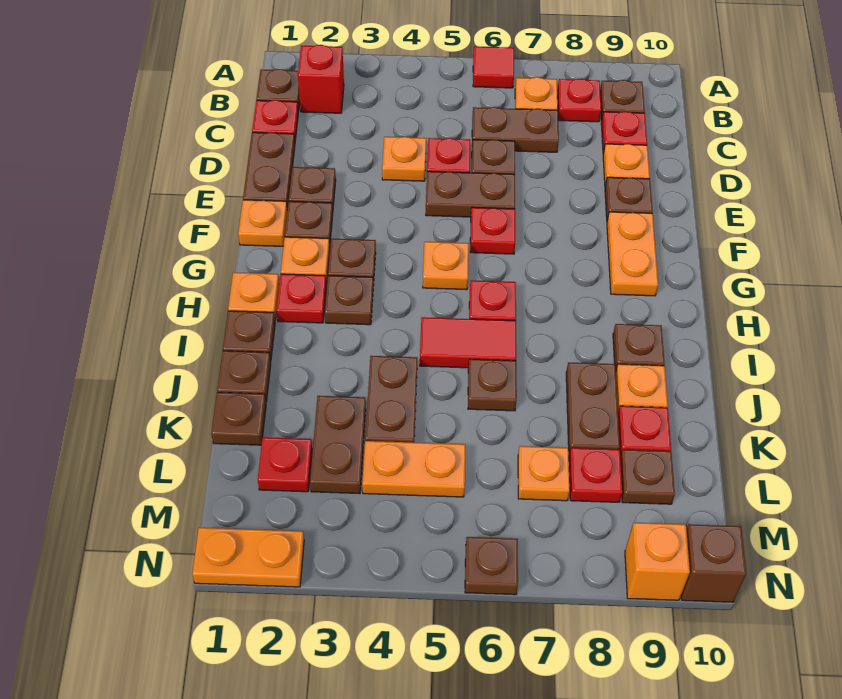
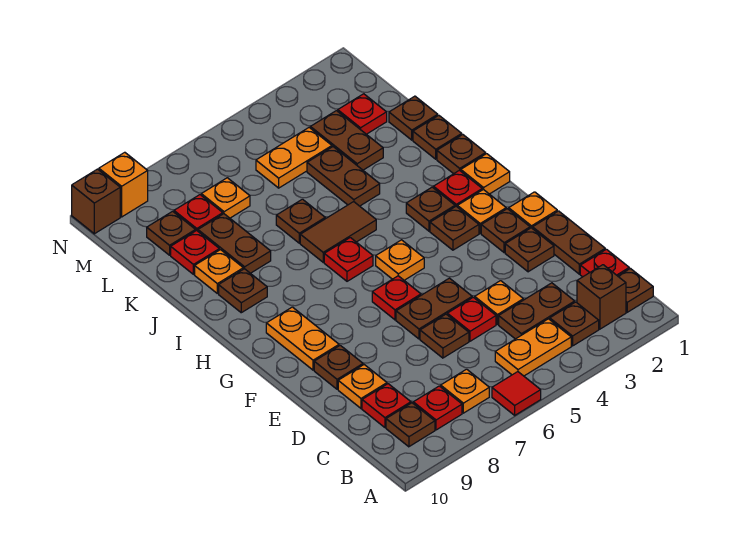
red brick B2 level 1 -> brown brick B2 level 1
brown plate C6:C7 level 1 -> brown plate C3:C4 level 1
red tile I5:I6 level 1 -> brown tile I5:I6 level 1
orange plate N1:N2 level 1 -> orange plate B4:B5 level 1
brown plate N6 level 1 -> brown plate B3 level 1

